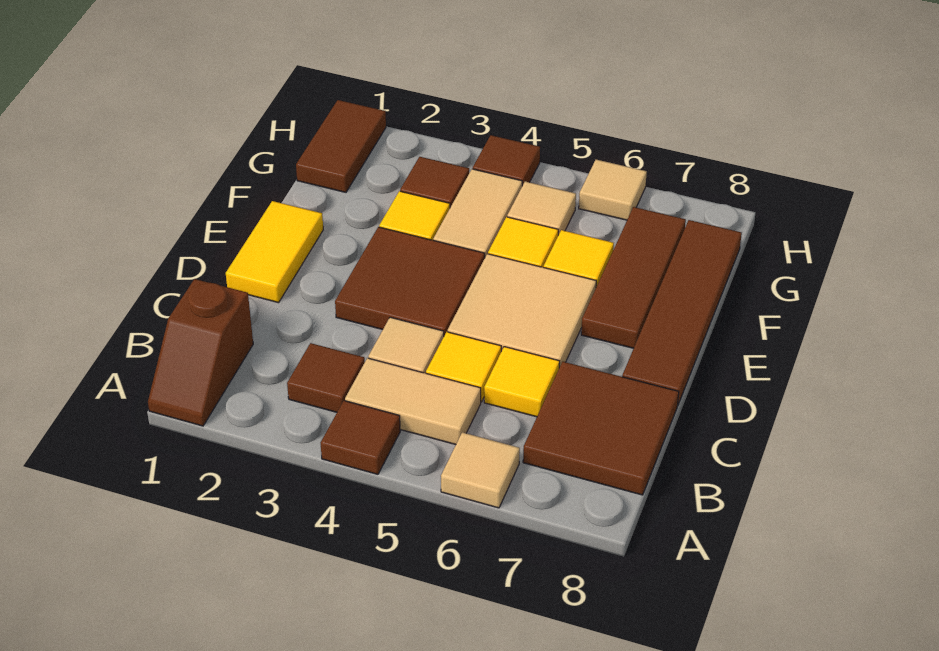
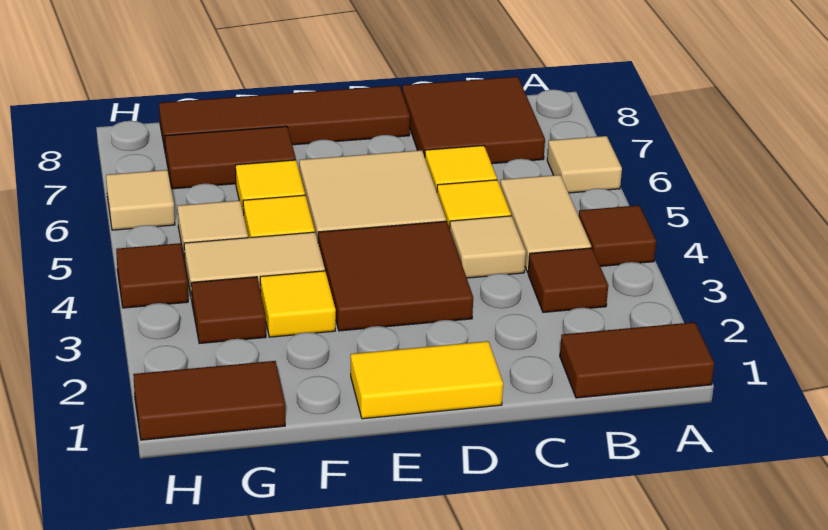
brown slope A1:B1 level 1 top B -> brown tile A1:B1 level 1
brown tile E7:G7 level 1 -> brown tile F7:G7 level 1

